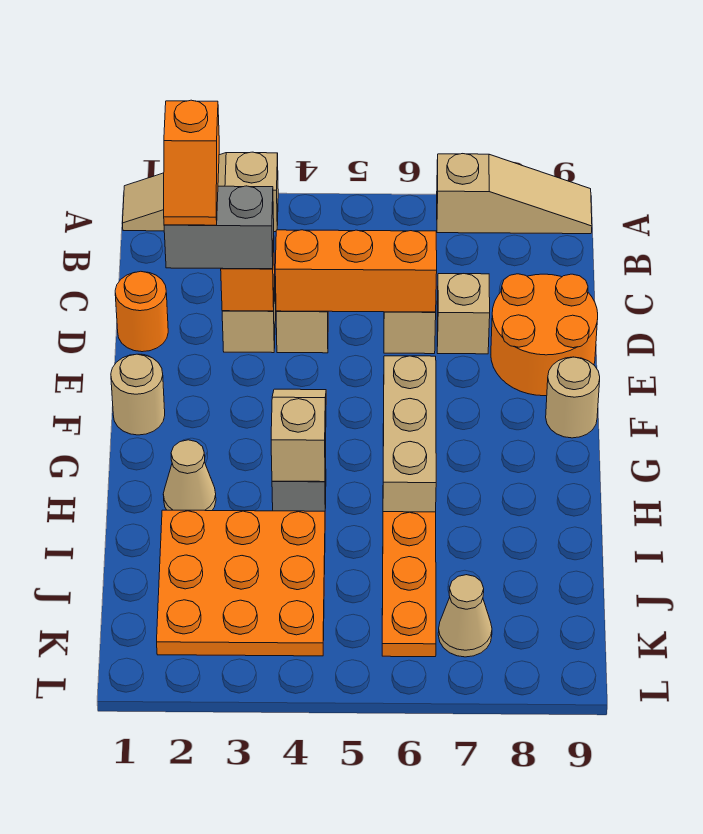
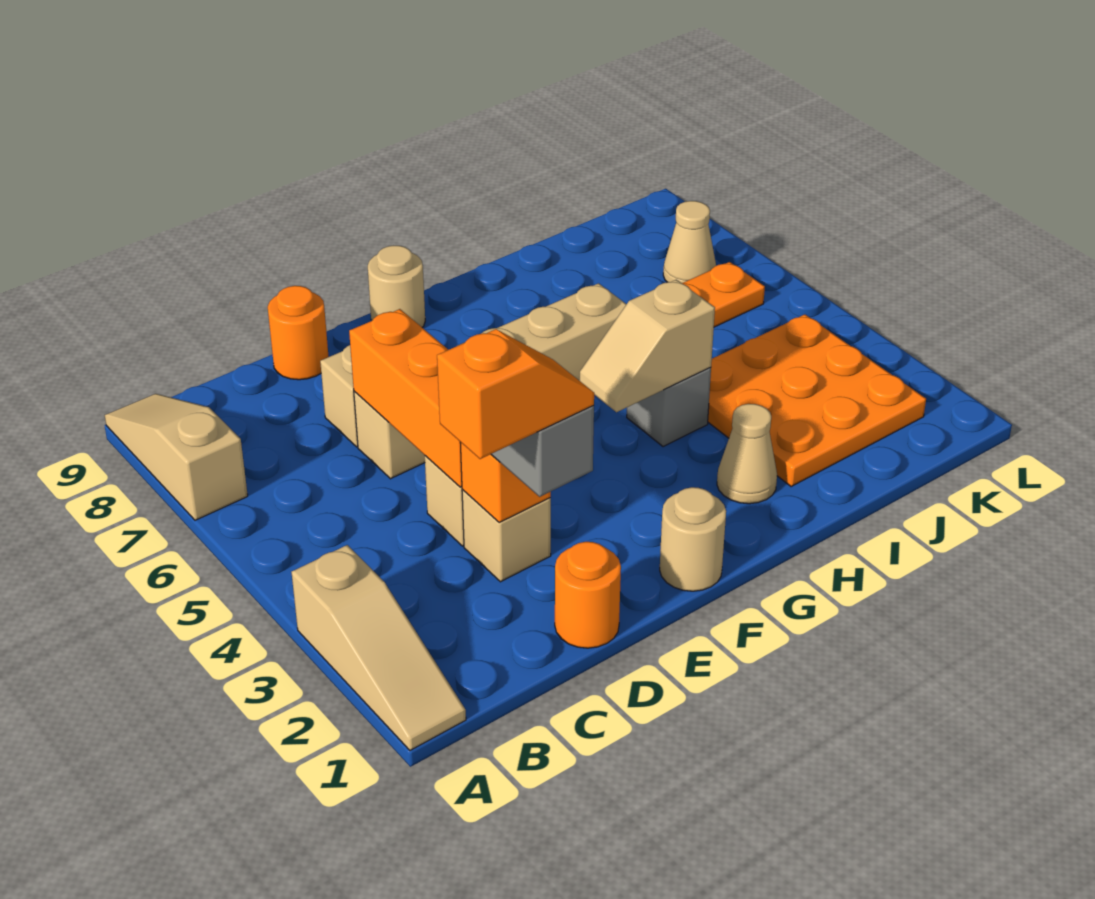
orange round brick D8:E9 level 1 -> orange round brick D9 level 1

